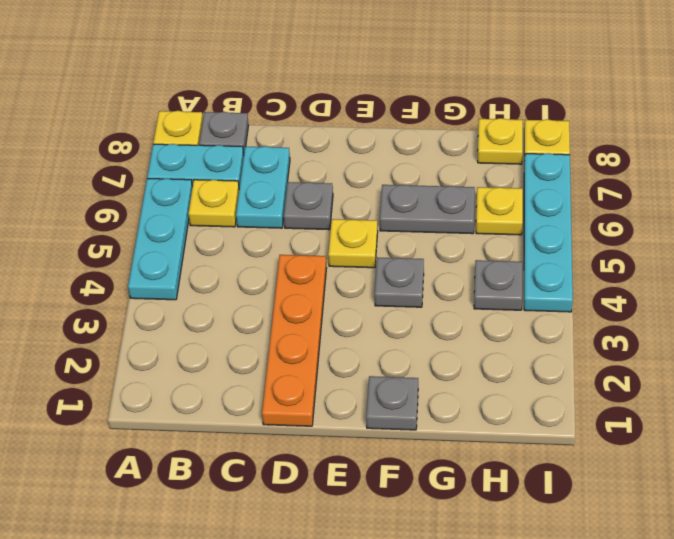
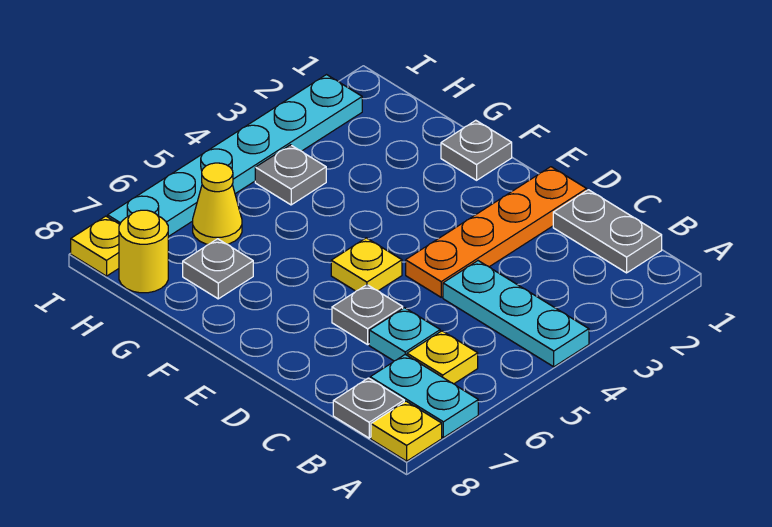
cyan plate A4:A6 level 1 -> cyan plate A4:C4 level 1
cyan plate C6:C7 level 1 -> cyan plate C6 level 1
grey plate F4 level 1 -> grey plate G7 level 1
grey plate F6:G6 level 1 -> grey plate B1:C1 level 1
yellow plate H6 level 1 -> yellow cone H6 level 1
yellow plate H8 level 1 -> yellow round brick H8 level 1
cyan plate I4:I7 level 1 -> cyan plate I2:I7 level 1

